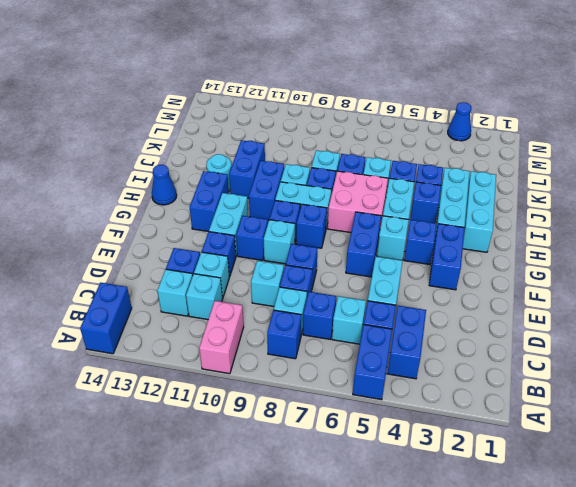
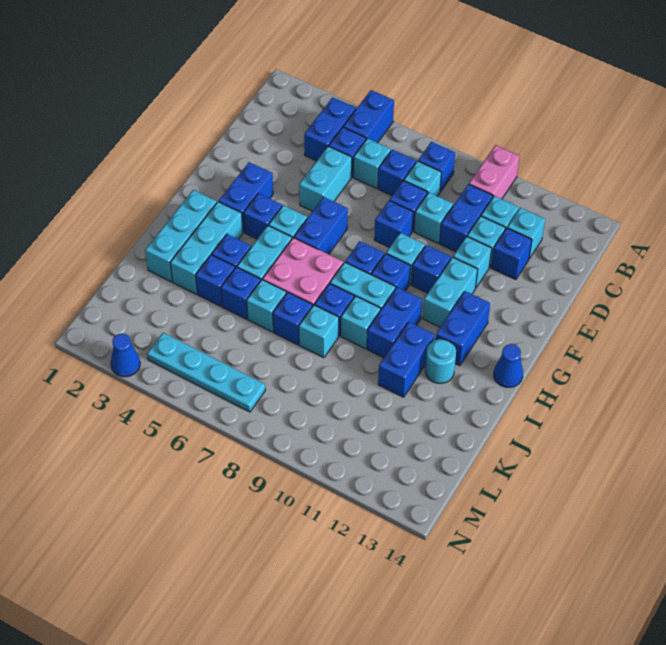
blue brick A14:B14 level 1 -> blue brick C10:D10 level 1
blue brick E11 level 1 -> cyan brick E11 level 1
none -> cyan plate M4:M7 level 1

